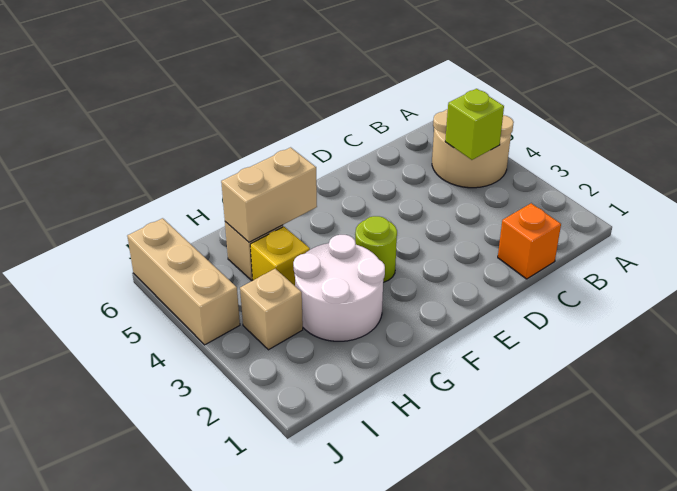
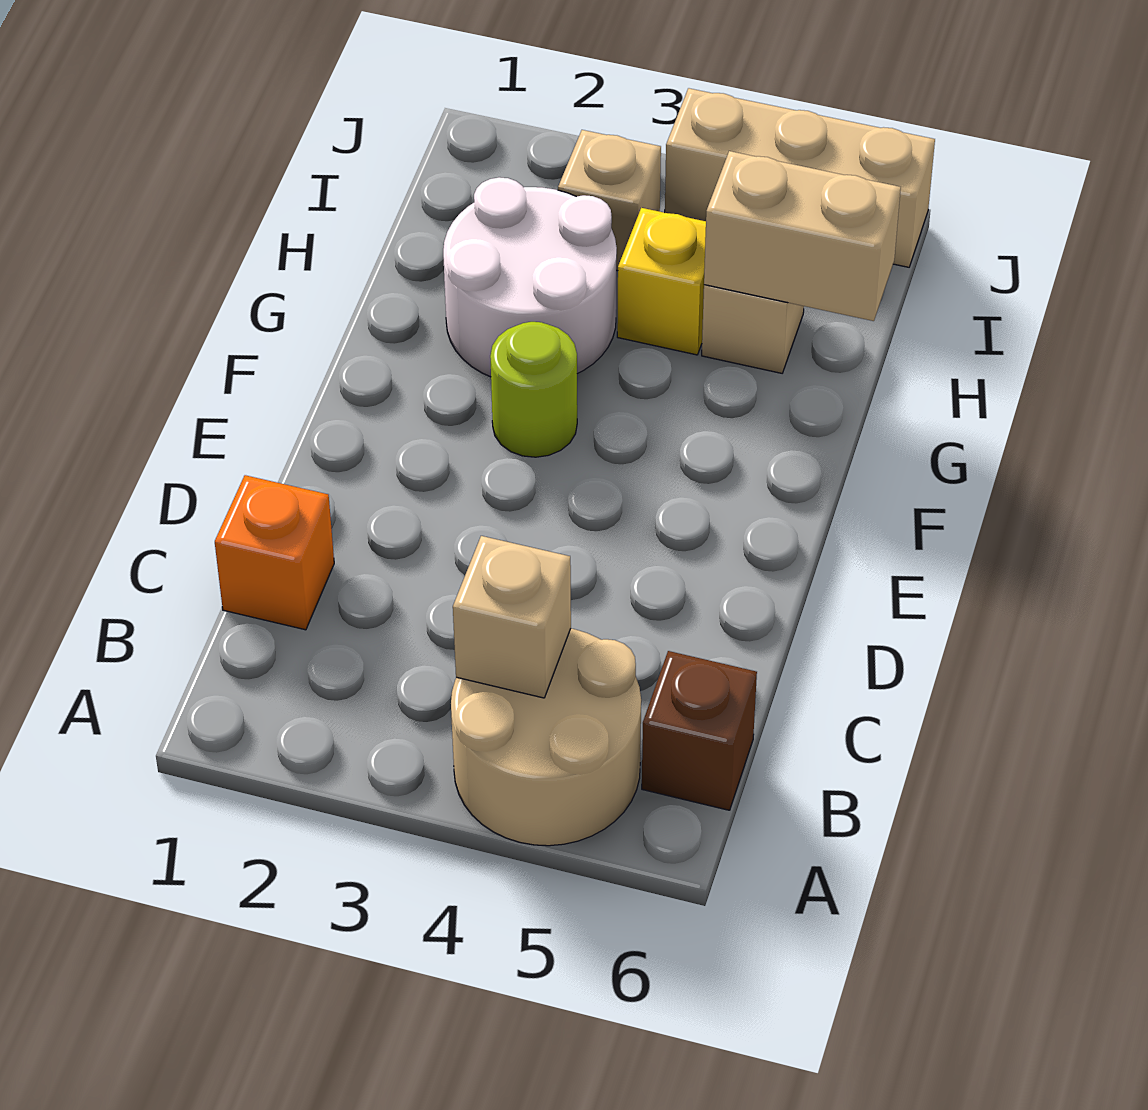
lime brick B4 level 2 -> tan brick B4 level 2
none -> brown brick B6 level 1
tan brick G5:H5 level 2 -> tan brick H5:H6 level 2

